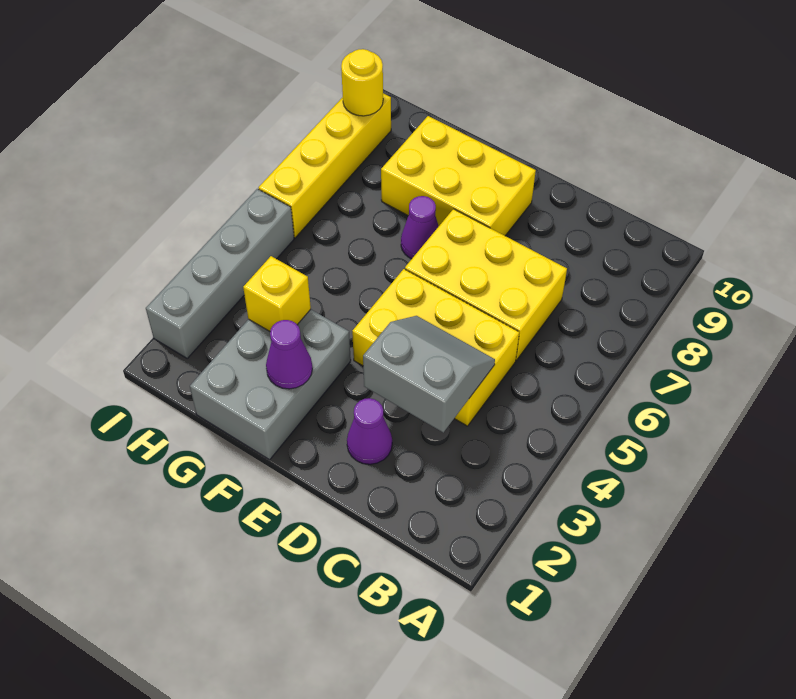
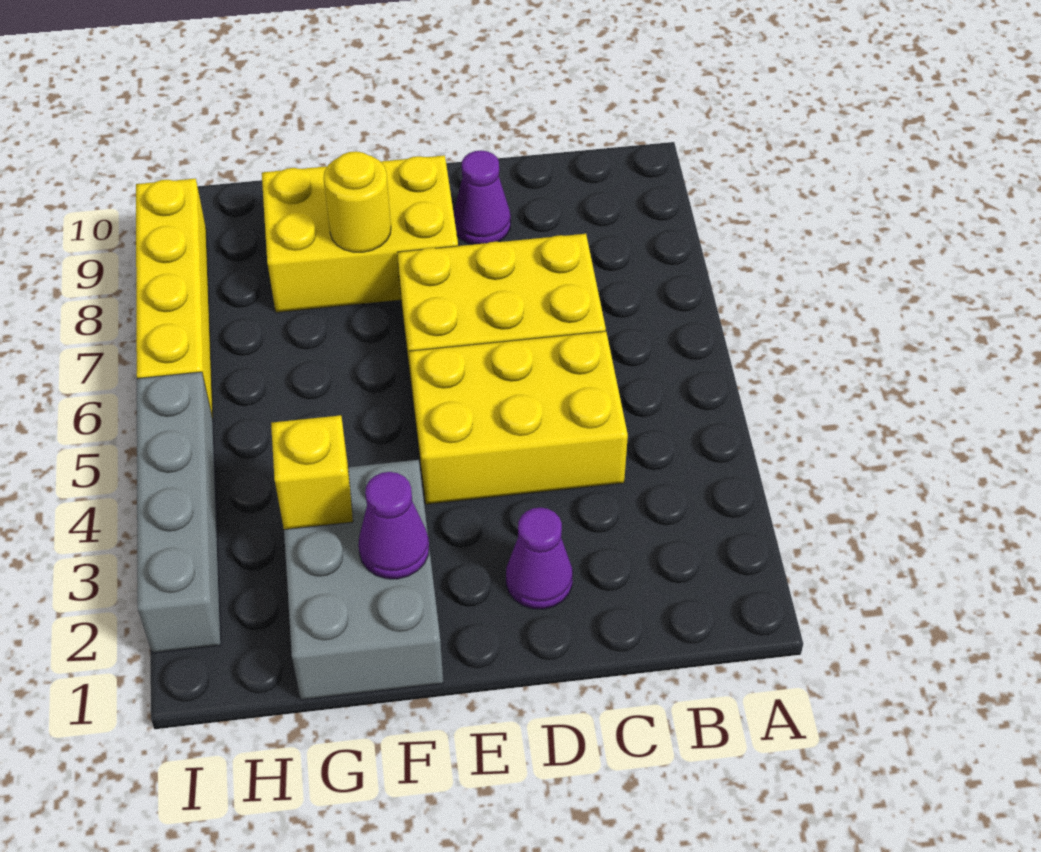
grey slope C3:D4 level 2 top 3 -> none
purple cone F7 level 1 -> purple cone D9 level 1
yellow round brick I9 level 2 -> yellow round brick F8 level 2

